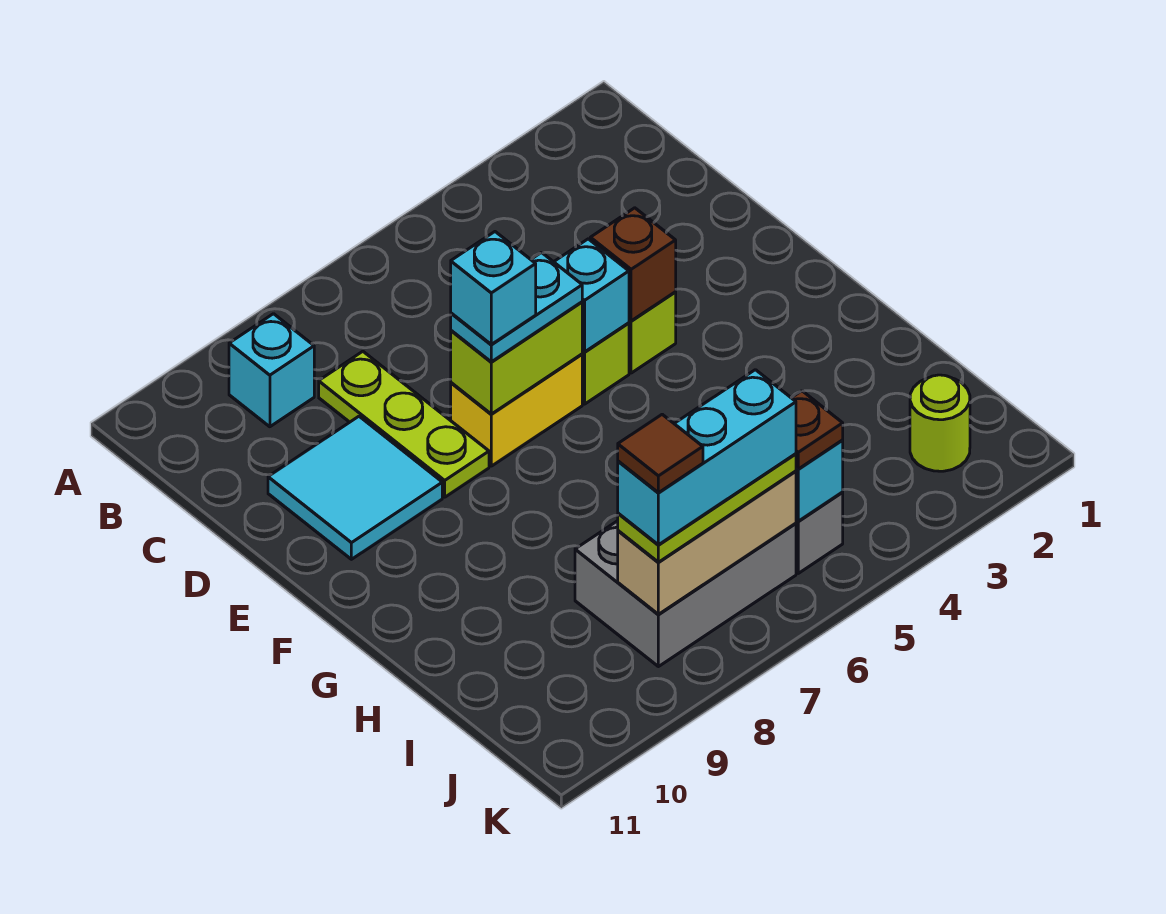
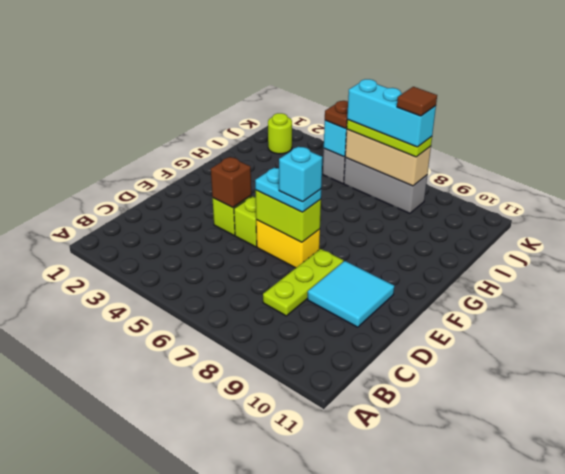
cyan brick B9 level 1 -> none
cyan brick E5 level 2 -> none
grey brick I6:J8 level 1 -> grey brick J6:J8 level 1

